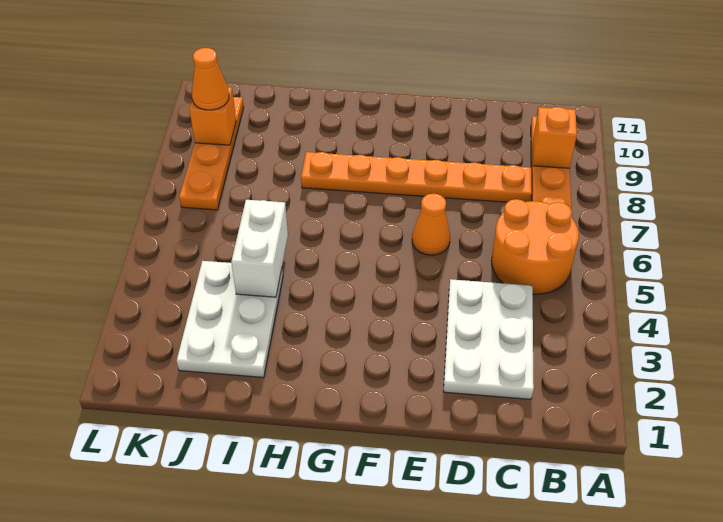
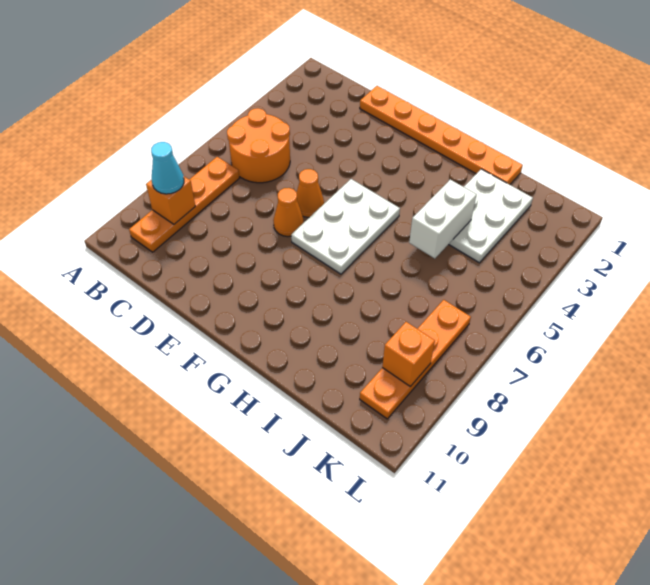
none -> cyan cone B9 level 3
white plate C2:D4 level 1 -> white plate F5:G7 level 1
orange plate C8:H8 level 1 -> orange plate D1:I1 level 1
orange cone K9 level 3 -> orange cone E7 level 1

